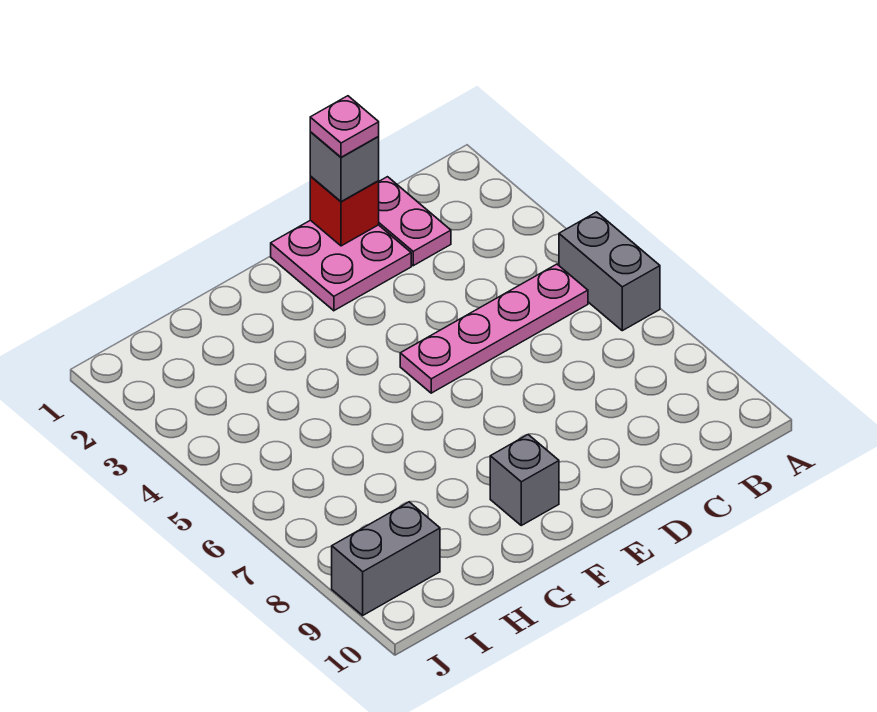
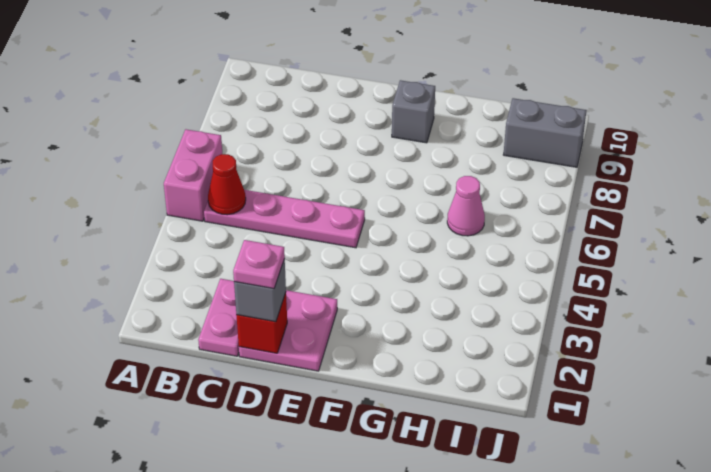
grey brick A5:A6 level 1 -> pink brick A5:A6 level 1
none -> red cone B5 level 2
none -> pink cone H6 level 1

